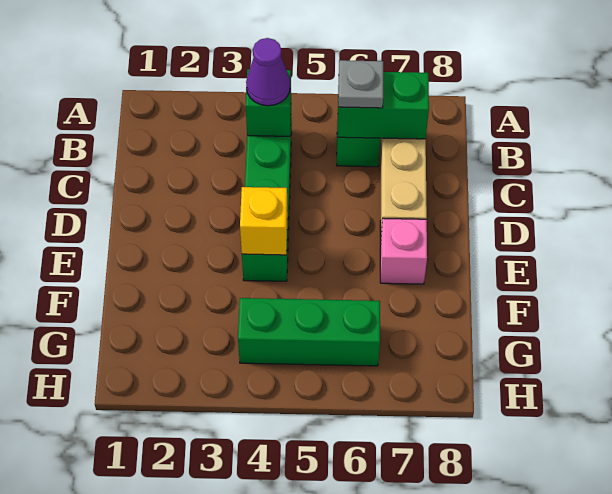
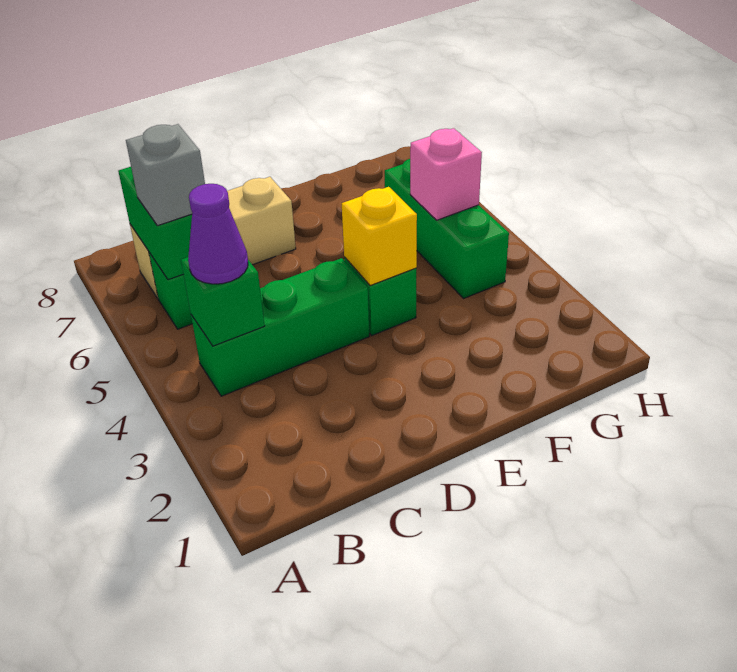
grey plate B6 level 3 -> grey brick B6 level 3
pink brick E7 level 1 -> pink brick G5 level 2

